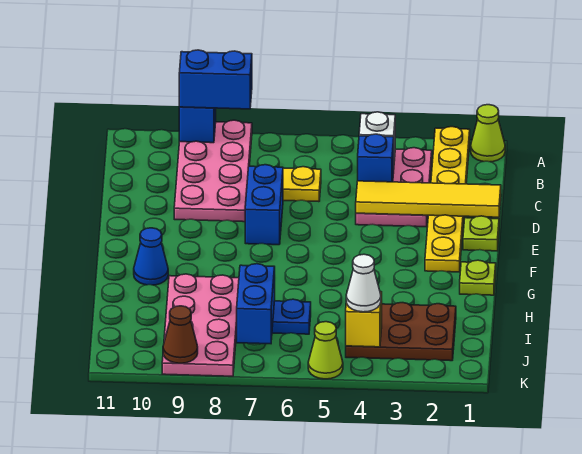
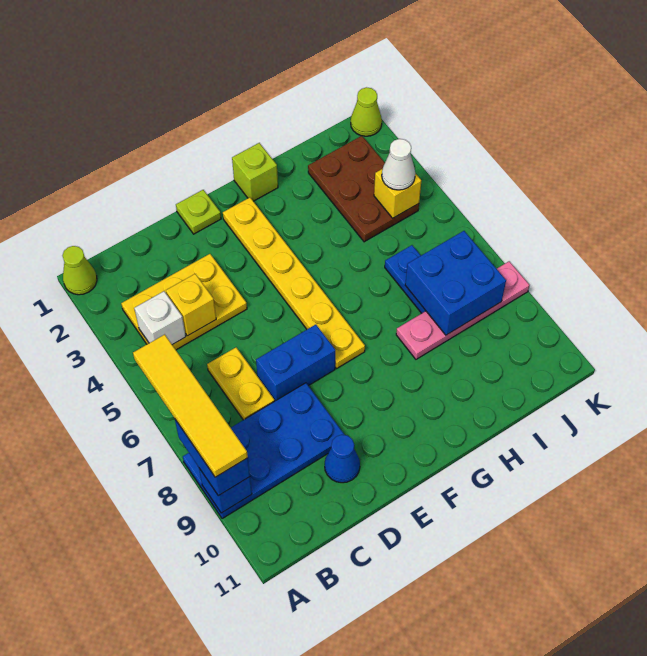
yellow plate A2:F2 level 1 -> yellow plate F2:F7 level 1
pink plate A8:D9 level 1 -> blue plate A8:D9 level 1
pink plate B3:D4 level 1 -> yellow plate B3:D4 level 1
blue brick C4 level 2 -> yellow brick C4 level 2
yellow tile D1:D4 level 2 -> yellow tile A6:A9 level 4
lime plate G1 level 1 -> lime brick G1 level 1
blue cone G10 level 1 -> blue cone D10 level 1
pink plate H8:K9 level 1 -> pink plate H8:K8 level 1
blue brick I7:J7 level 2 -> blue brick I7:J8 level 2
lime cone K5 level 1 -> lime cone K1 level 1
brown cone K9 level 2 -> none

